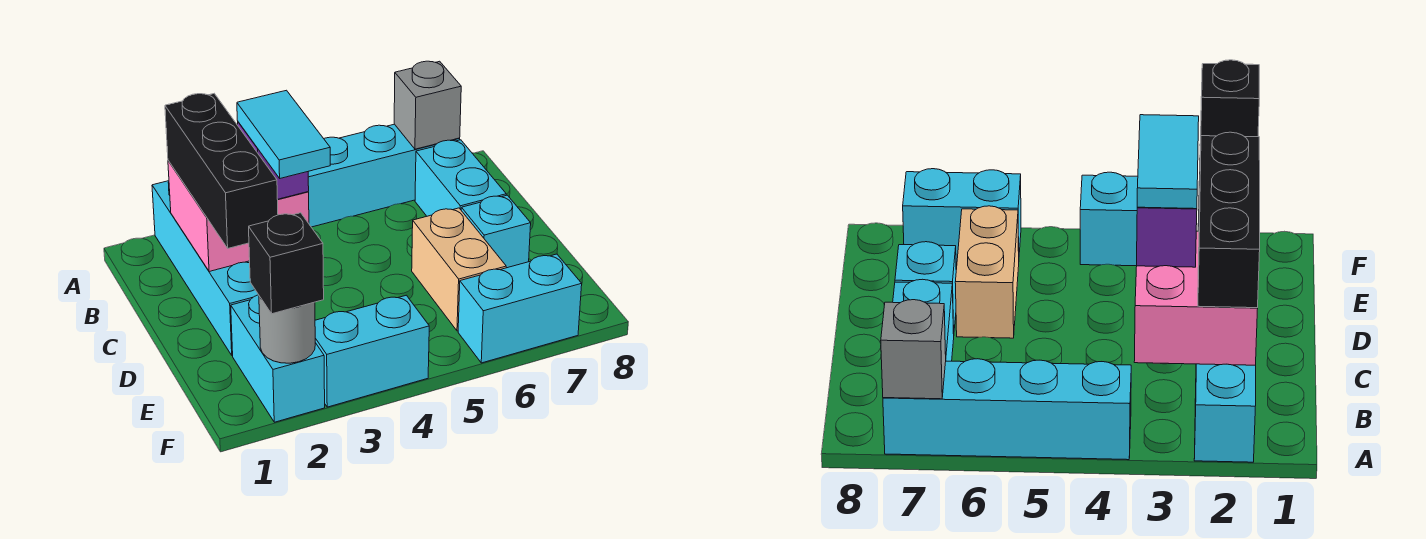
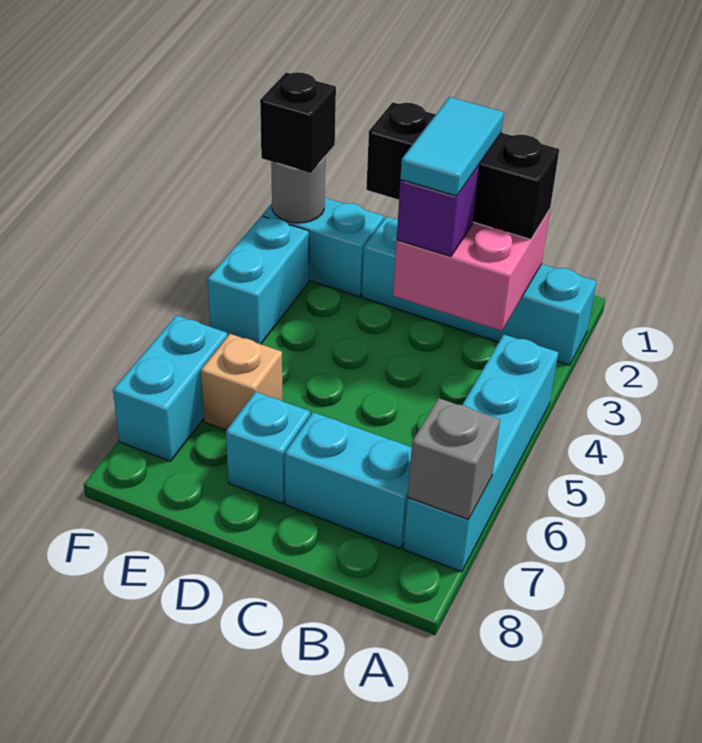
cyan tile C3:D3 level 4 -> cyan tile C2:C3 level 4
tan brick D6:E6 level 1 -> tan brick E6 level 1

